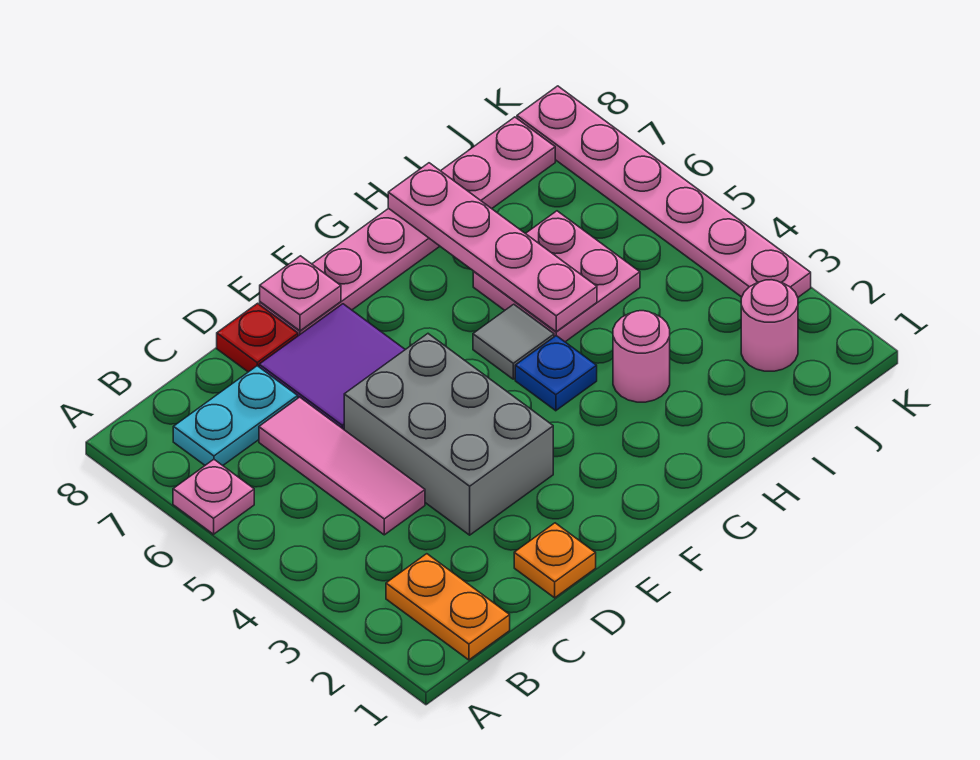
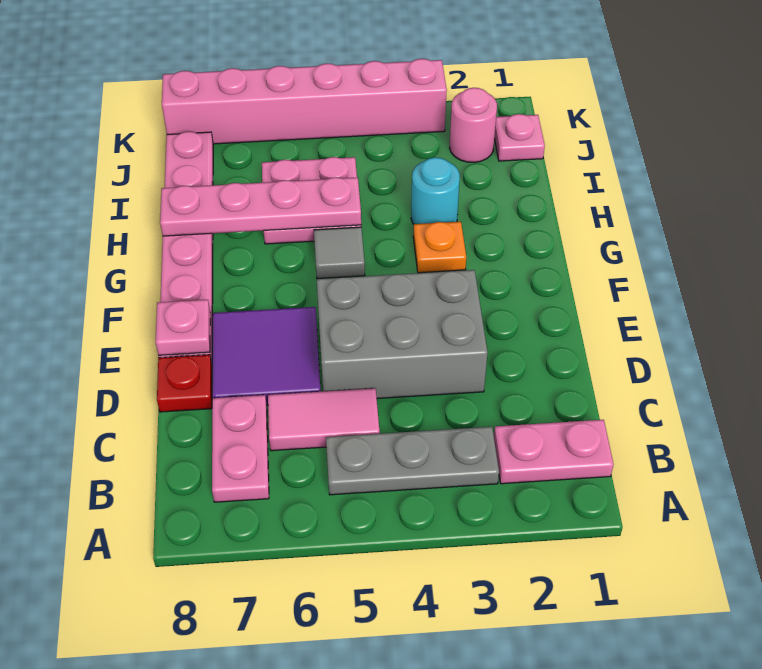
pink plate A6 level 1 -> pink plate J1 level 1
orange plate B1:B2 level 1 -> pink plate B1:B2 level 1
none -> grey plate B3:B5 level 1
cyan plate B7:C7 level 1 -> pink plate B7:C7 level 1
pink tile C4:C6 level 1 -> pink tile C5:C6 level 1
orange plate D1 level 1 -> orange plate G3 level 1
blue plate G4 level 1 -> none
pink round brick H3 level 1 -> cyan round brick H3 level 1
pink plate K3:K8 level 1 -> pink brick K3:K8 level 1

